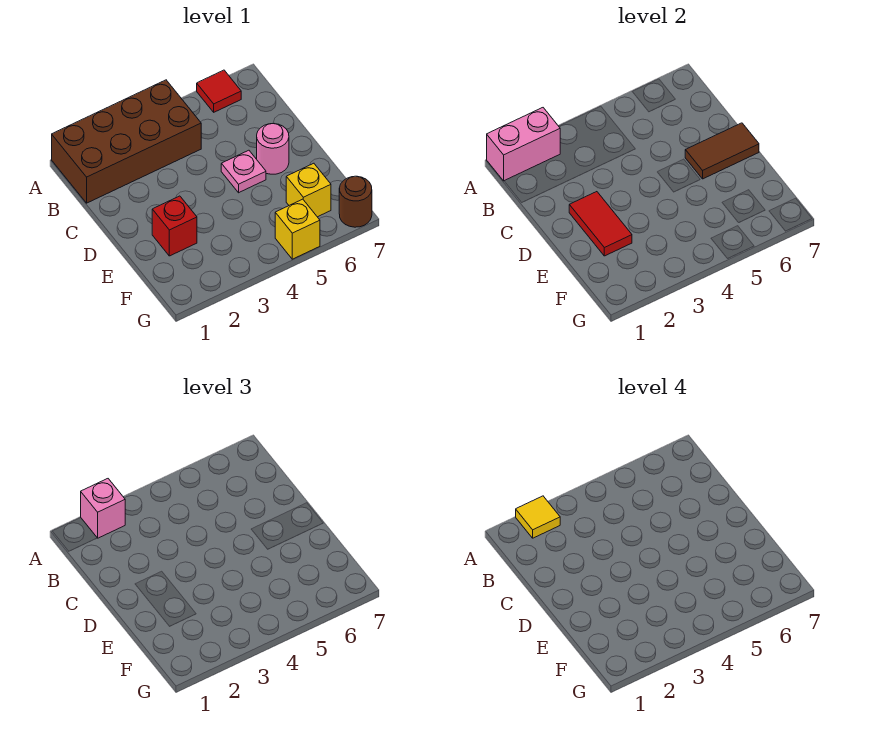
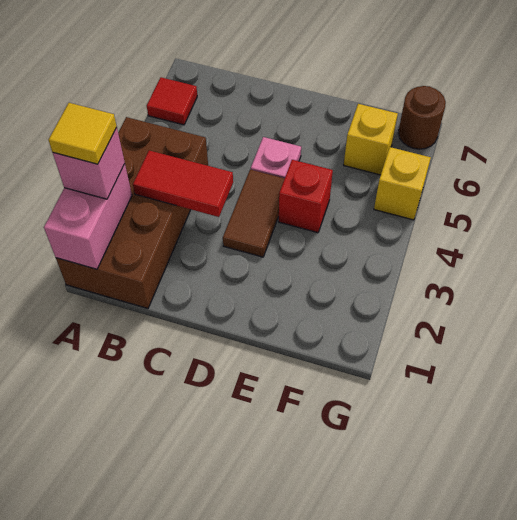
red tile D2:E2 level 2 -> red tile B3:C3 level 2
pink round brick D6 level 1 -> none
brown tile D6:D7 level 2 -> brown tile D3:D4 level 1
red brick E2 level 1 -> red brick E4 level 1

